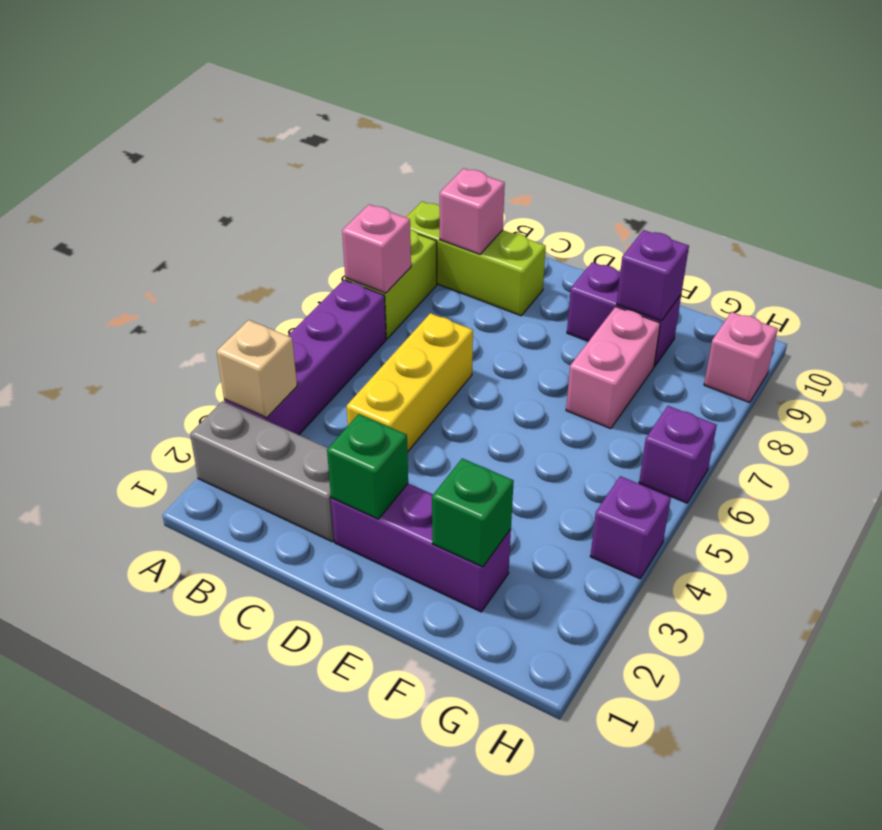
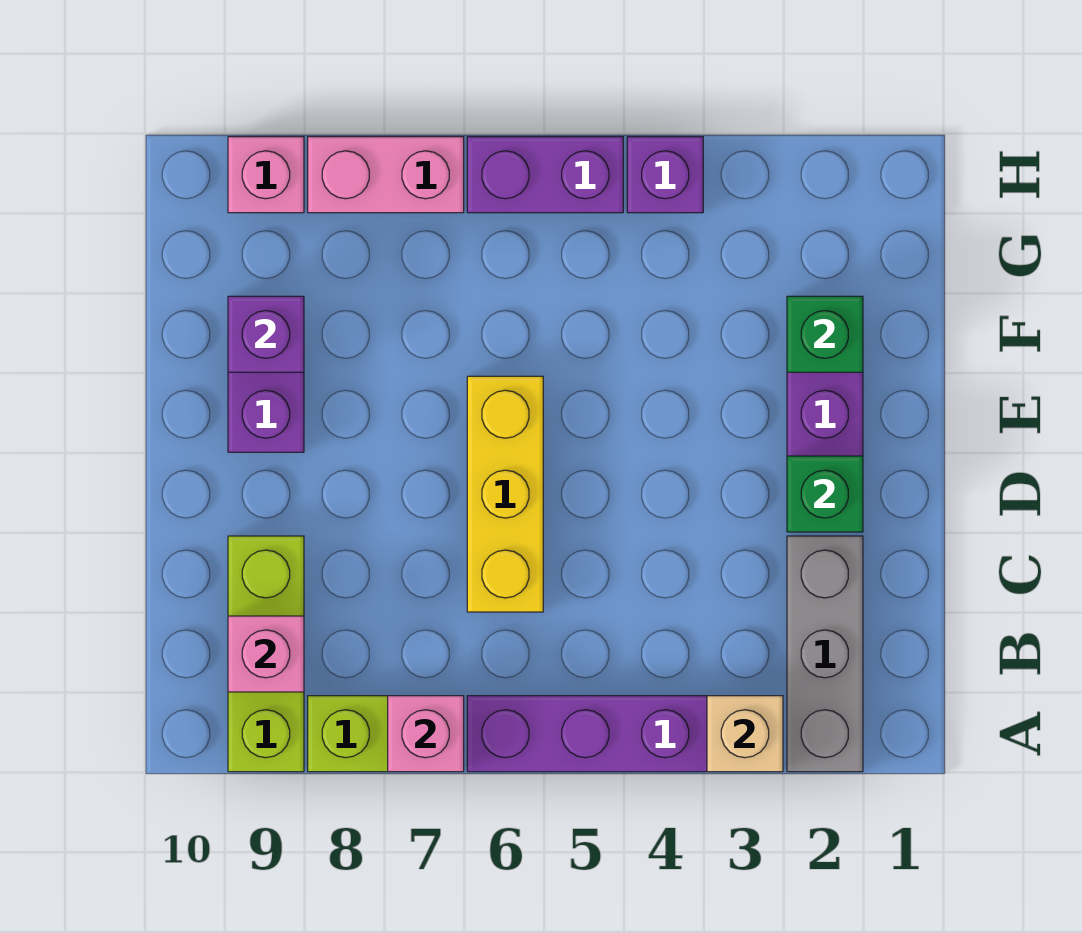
yellow brick C4:C6 level 1 -> yellow brick C6:E6 level 1
pink brick F7:F8 level 1 -> pink brick H7:H8 level 1
purple brick H6 level 1 -> purple brick H5:H6 level 1

